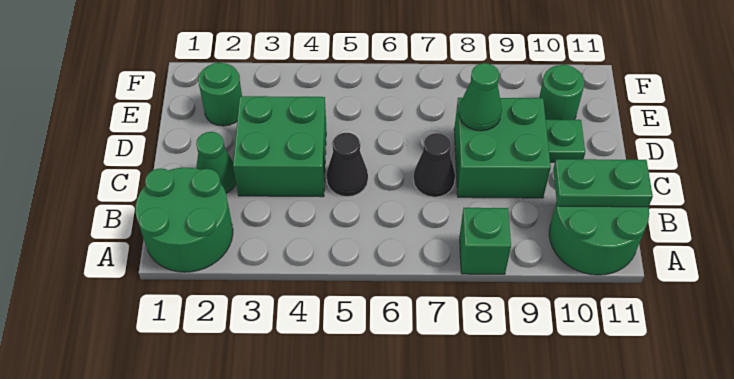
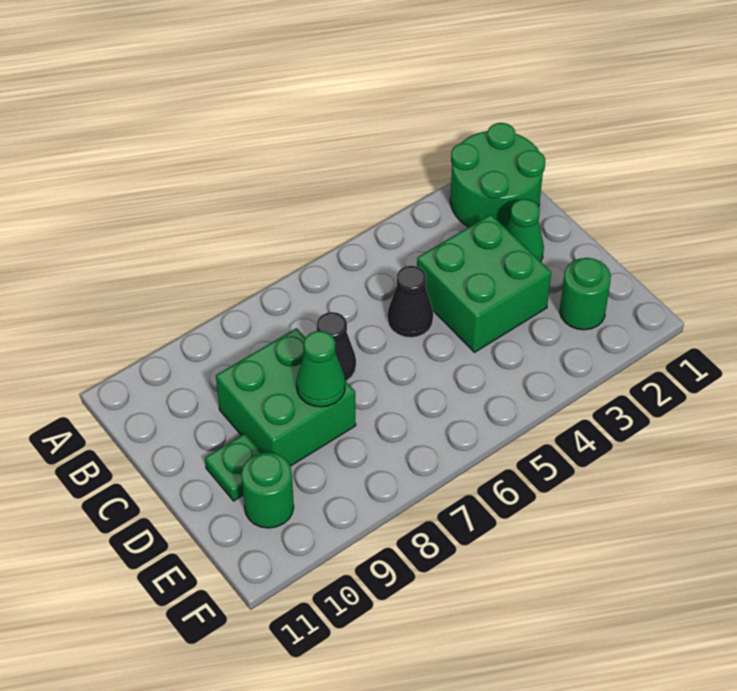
green brick A8 level 1 -> none
green round brick A10:B11 level 1 -> none
green plate B10:B11 level 2 -> none

